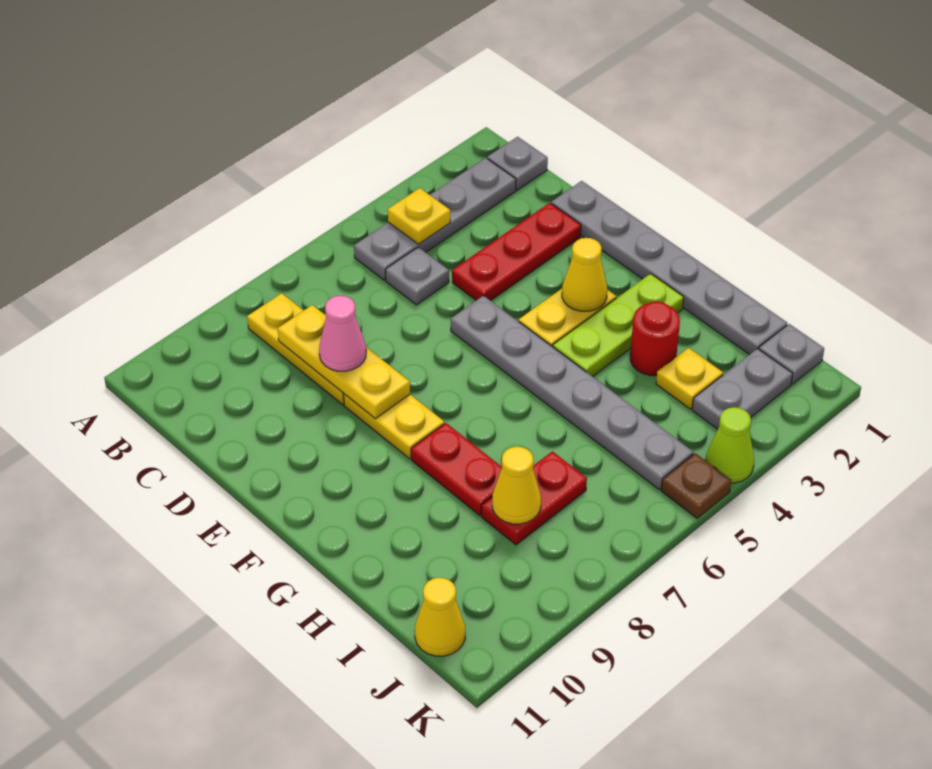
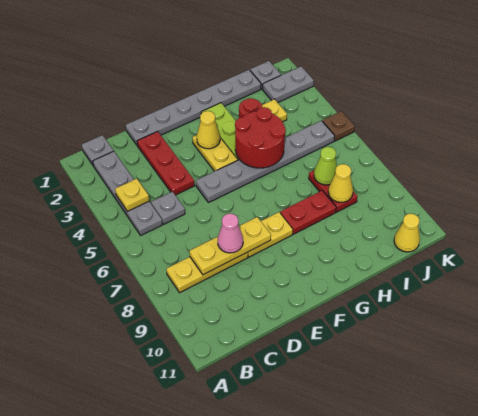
none -> red round brick G4:H5 level 2
grey plate J2:J3 level 1 -> grey plate J2:K2 level 1
lime cone K4 level 1 -> lime cone I7 level 2

